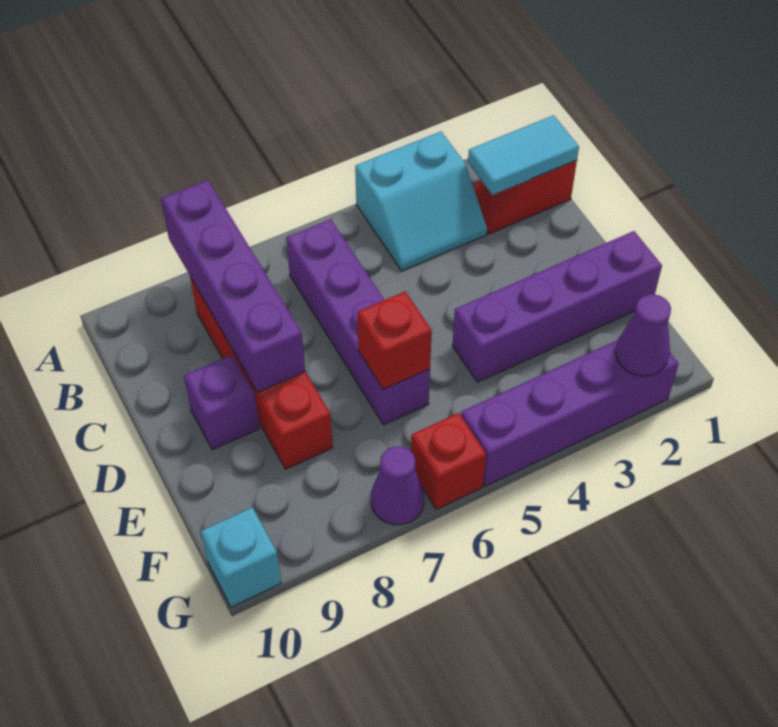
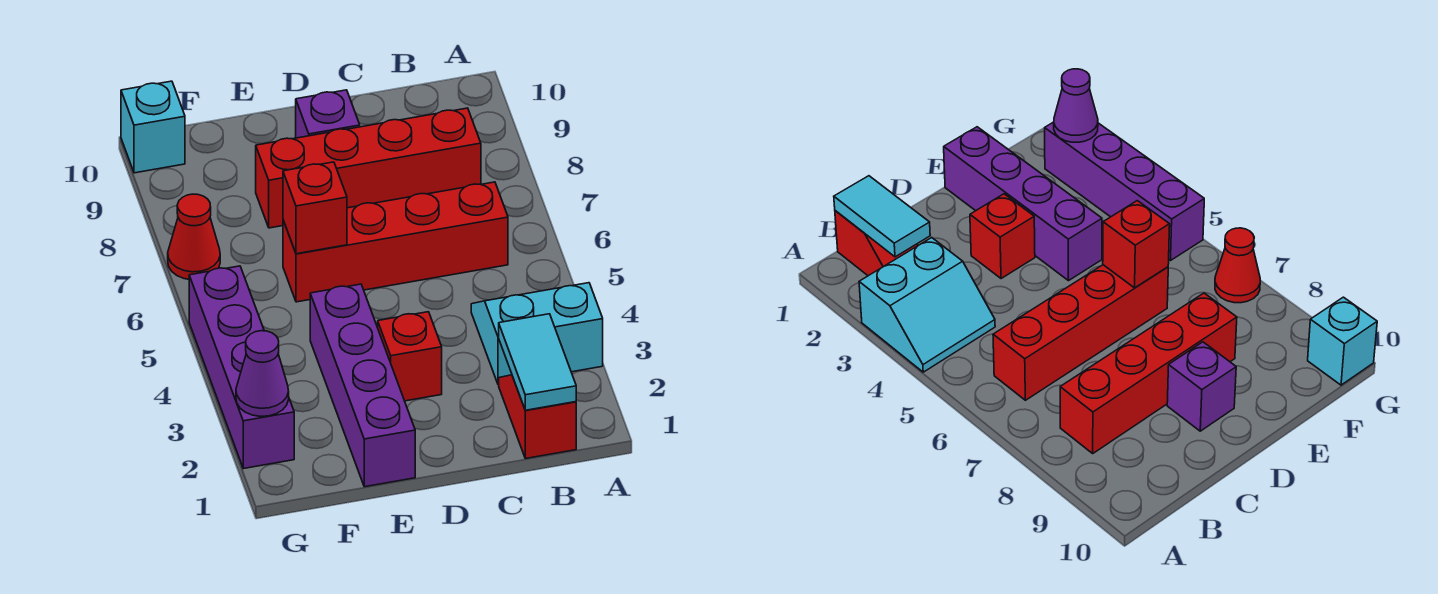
cyan slope A3:B4 level 1 top A -> cyan slope A3:B4 level 1 top 3
purple brick A8:D8 level 2 -> none
purple brick B6:E6 level 1 -> red brick B6:E6 level 1
red brick G6 level 1 -> red brick D3 level 1
purple cone G7 level 1 -> red cone G7 level 1

